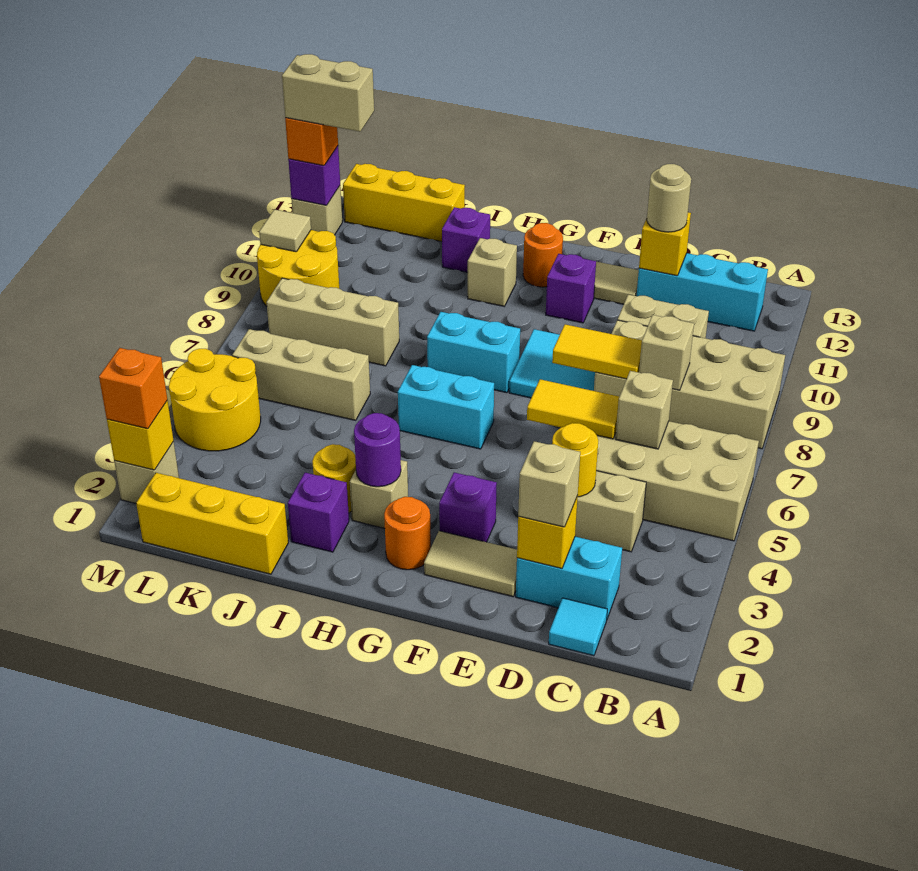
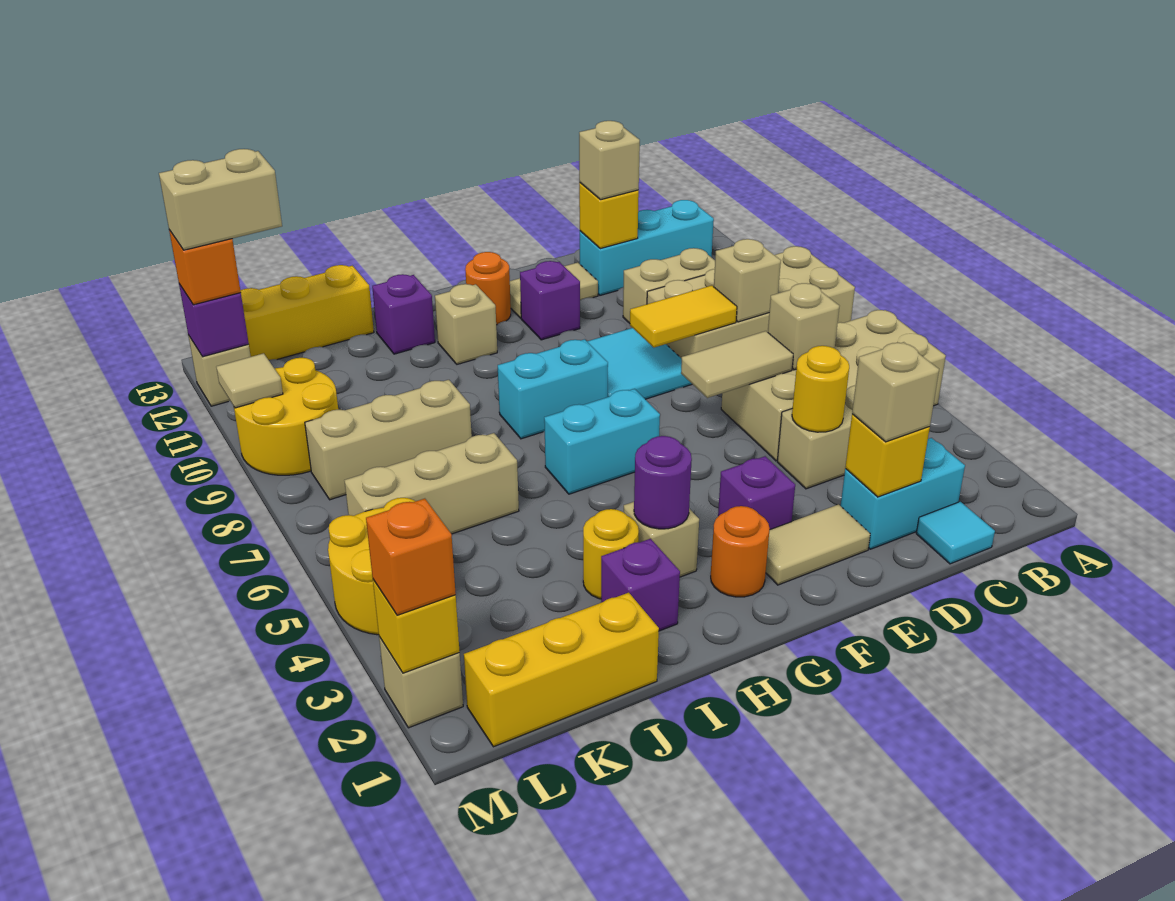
yellow tile D6:E6 level 2 -> tan tile D6:E6 level 2
tan round brick D12 level 3 -> tan brick D12 level 3

